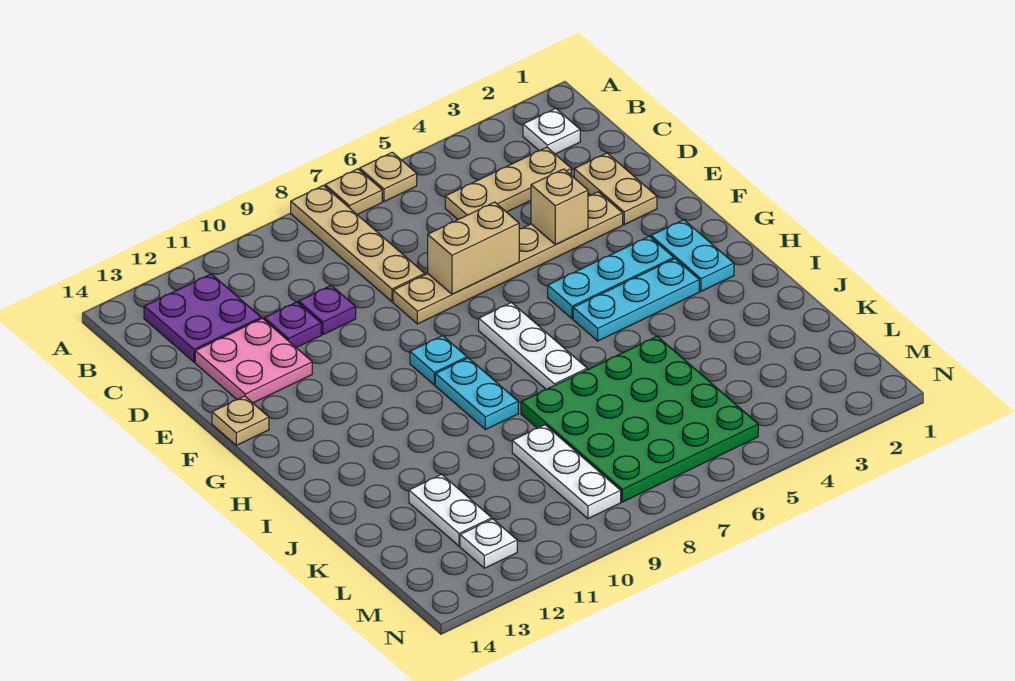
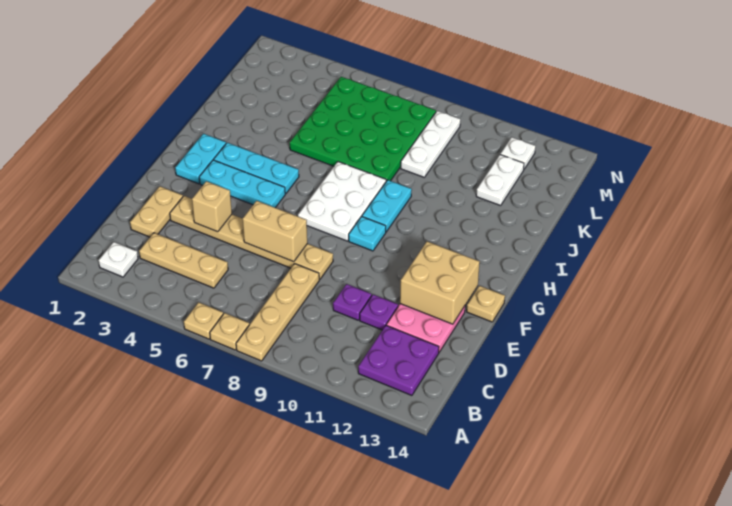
none -> tan brick E12:F13 level 2
white plate G7:I7 level 1 -> white plate G7:I8 level 1

